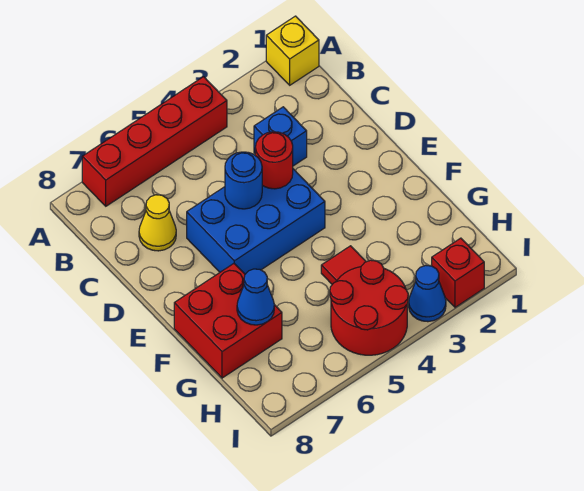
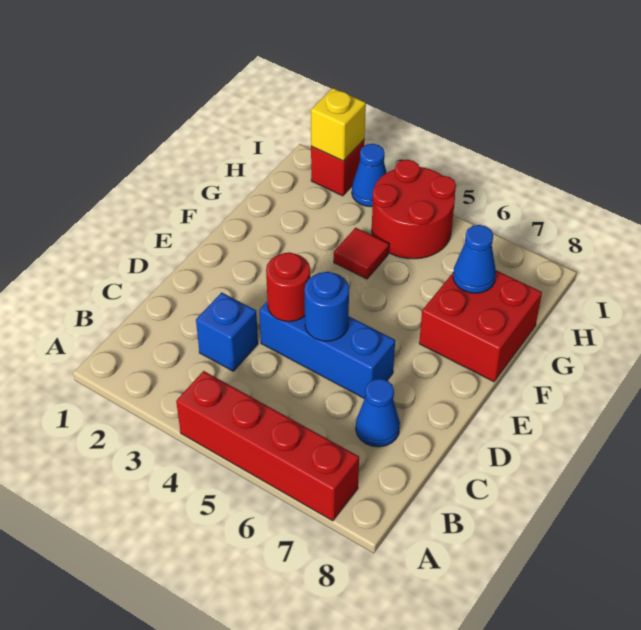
yellow brick A1 level 1 -> yellow brick I2 level 2
yellow cone C7 level 1 -> blue cone C7 level 1
blue brick D4:E6 level 1 -> blue brick D4:D6 level 1

